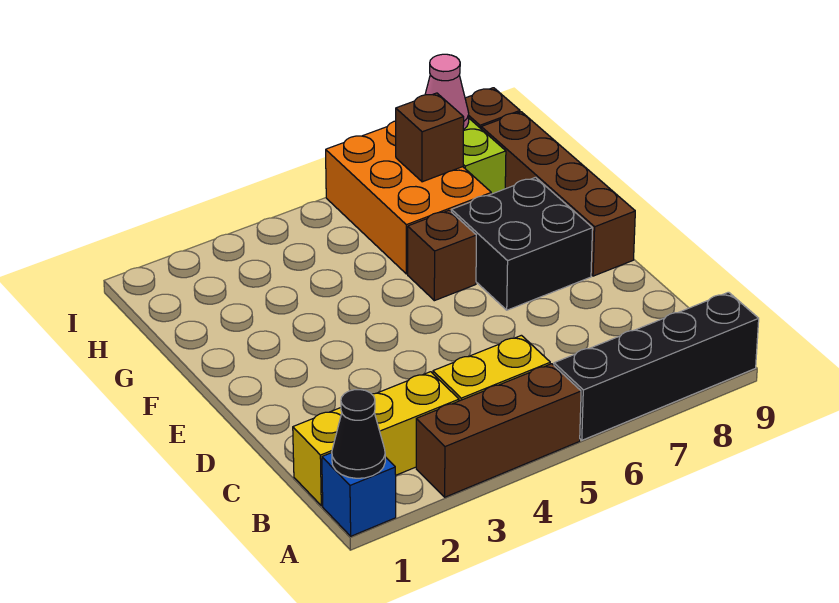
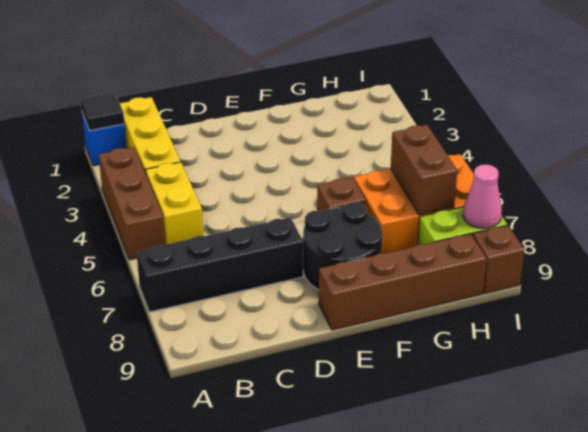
black cone A1 level 2 -> black tile A1 level 2
black brick A6:A9 level 1 -> black brick A7:D7 level 1
black brick E7:F8 level 1 -> black round brick E7:F8 level 1
brown brick H7 level 2 -> brown brick H6:H7 level 2

